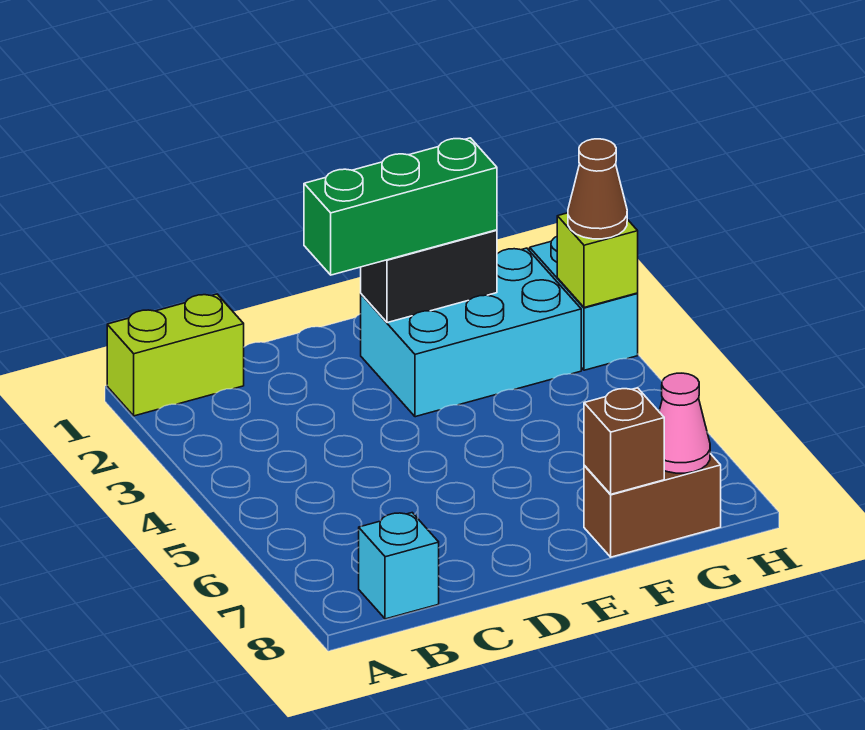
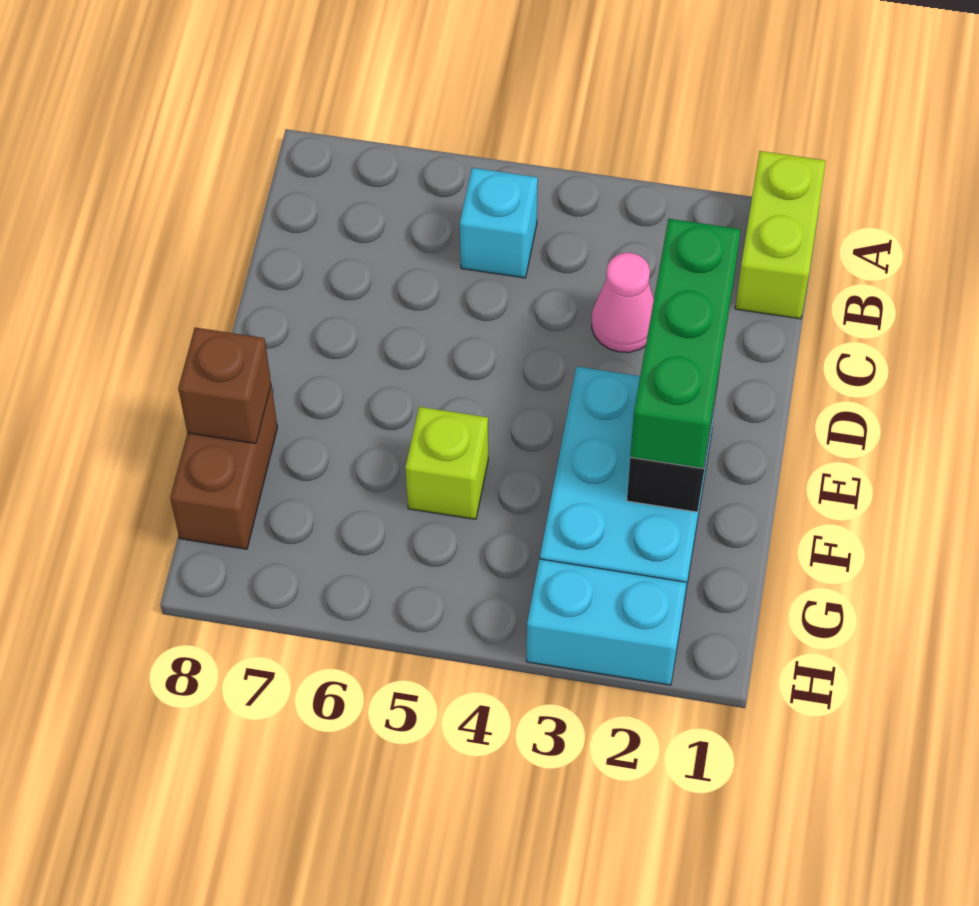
cyan brick B8 level 1 -> cyan brick B5 level 1
pink cone G8 level 2 -> pink cone C3 level 1
lime brick H3 level 2 -> lime brick F5 level 1
brown cone H3 level 3 -> none

